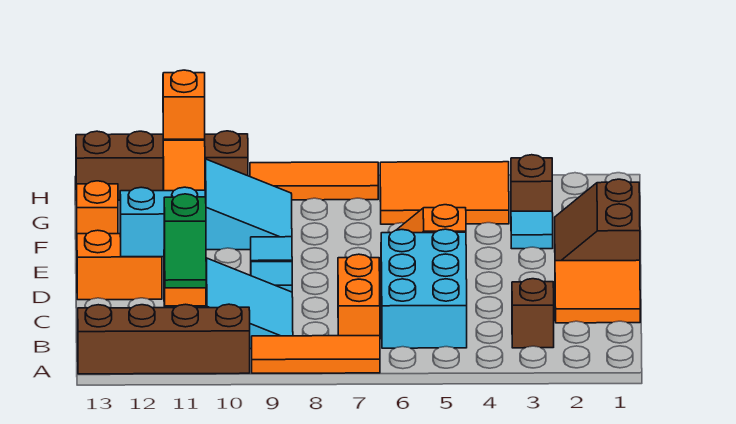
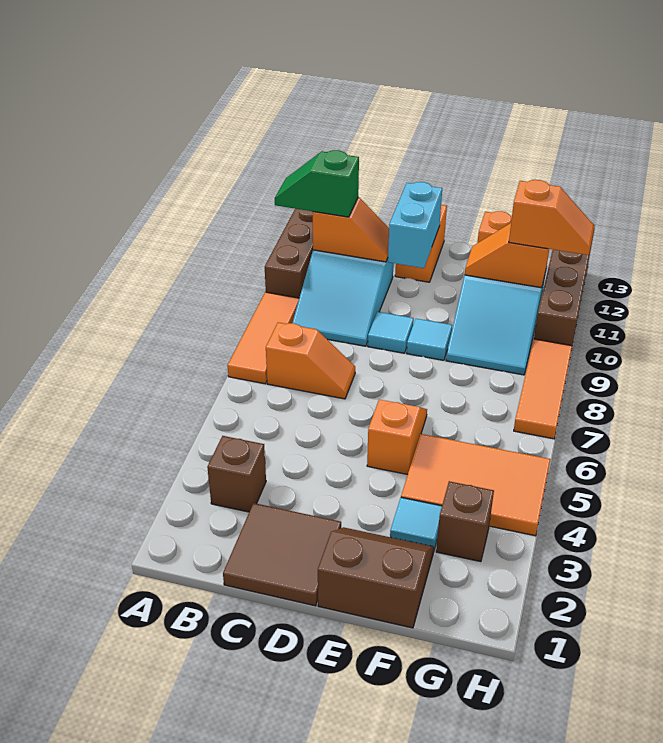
cyan brick B5:D6 level 1 -> none
orange brick B7:C7 level 1 -> orange slope B7:C7 level 1 top B
orange tile C1:D2 level 1 -> brown tile C1:D2 level 1
orange tile G4:H6 level 1 -> orange tile F4:H5 level 1

